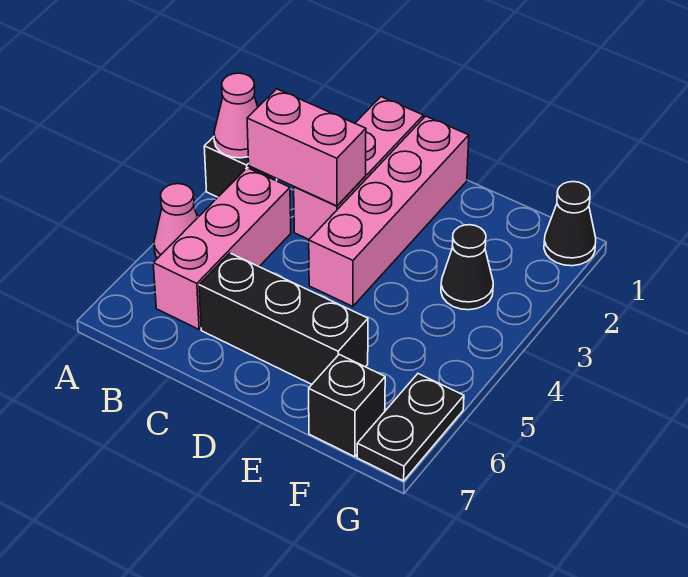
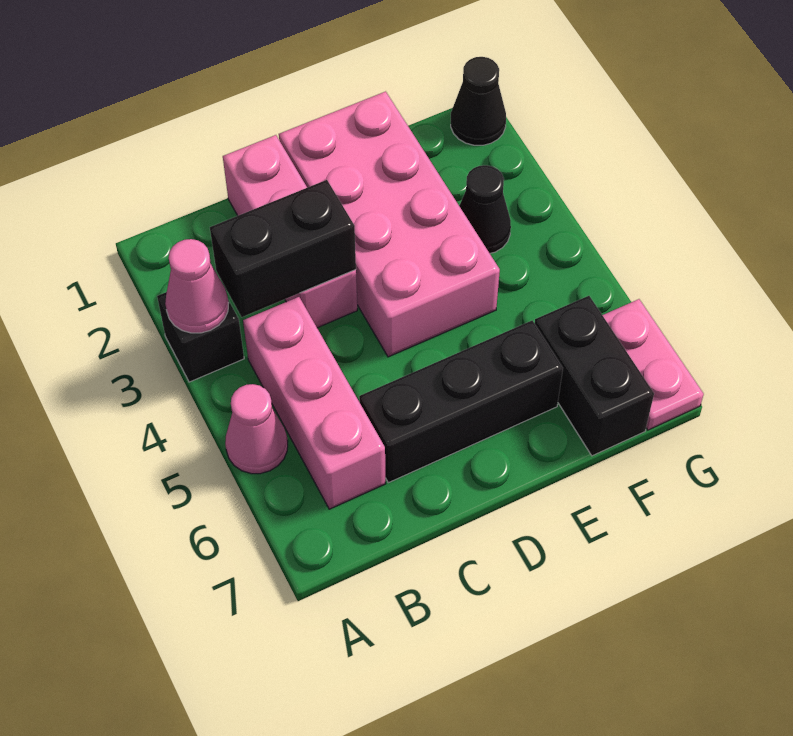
pink brick B3:C3 level 2 -> black brick B3:C3 level 2
pink brick D1:D4 level 1 -> pink brick D1:E4 level 1
black brick F7 level 1 -> black brick F6:F7 level 1
black plate G6:G7 level 1 -> pink plate G6:G7 level 1

